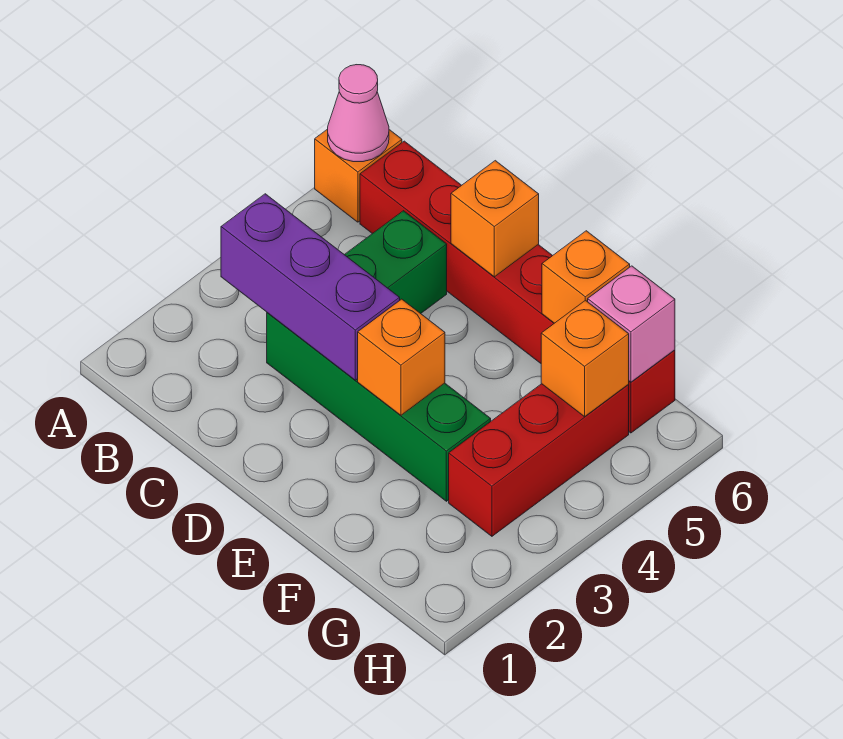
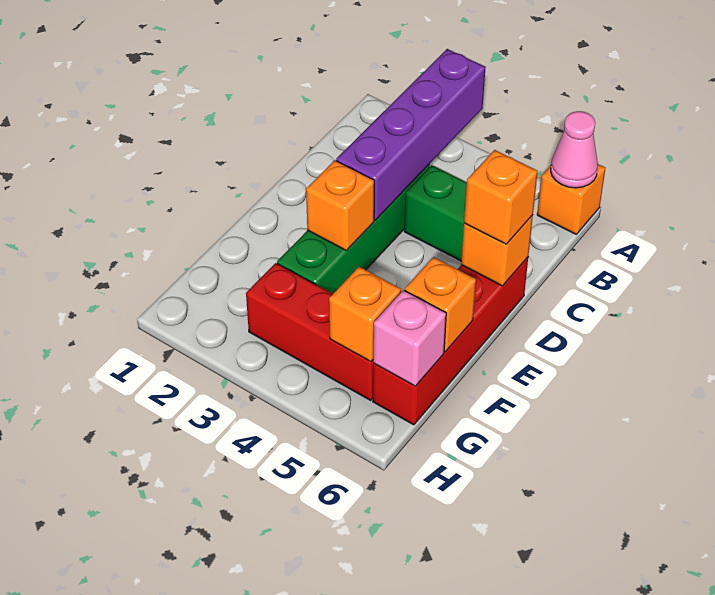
purple brick B3:D3 level 2 -> purple brick A3:D3 level 2
red brick B6:G6 level 1 -> red brick D6:G6 level 1
none -> orange brick D6 level 3

